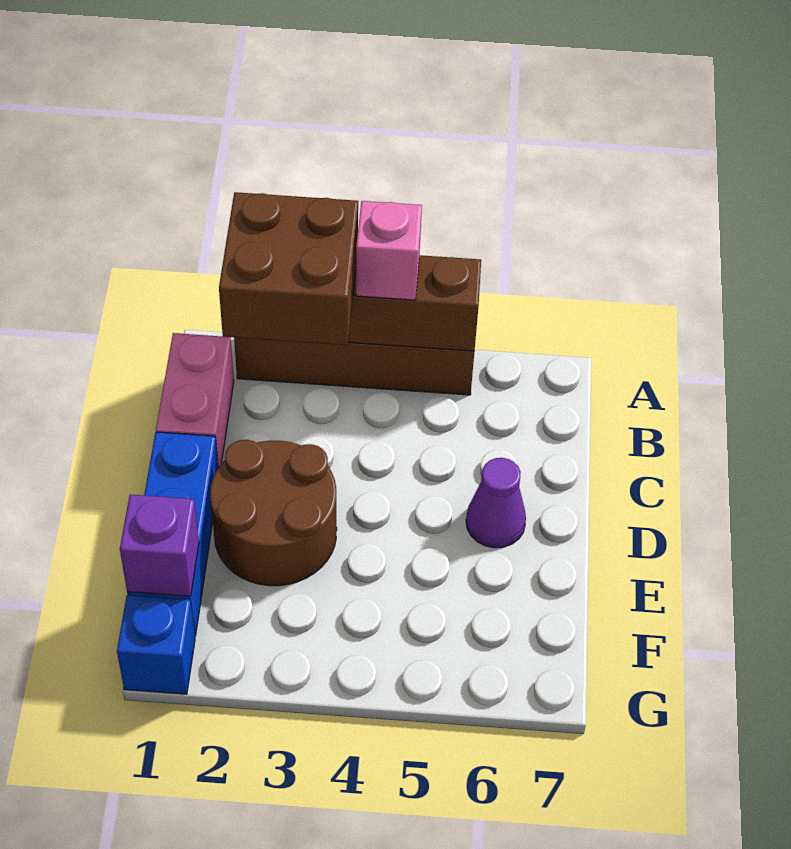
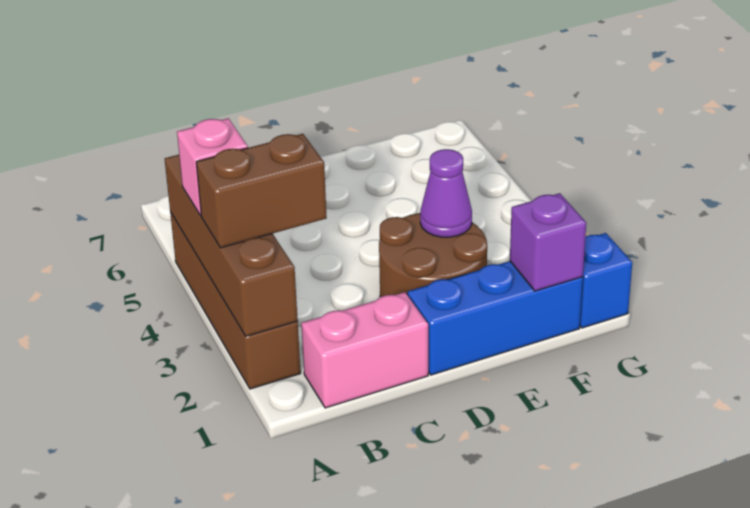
brown brick A2:B3 level 3 -> brown brick A3:B3 level 3
purple cone D6 level 1 -> purple cone E3 level 2

